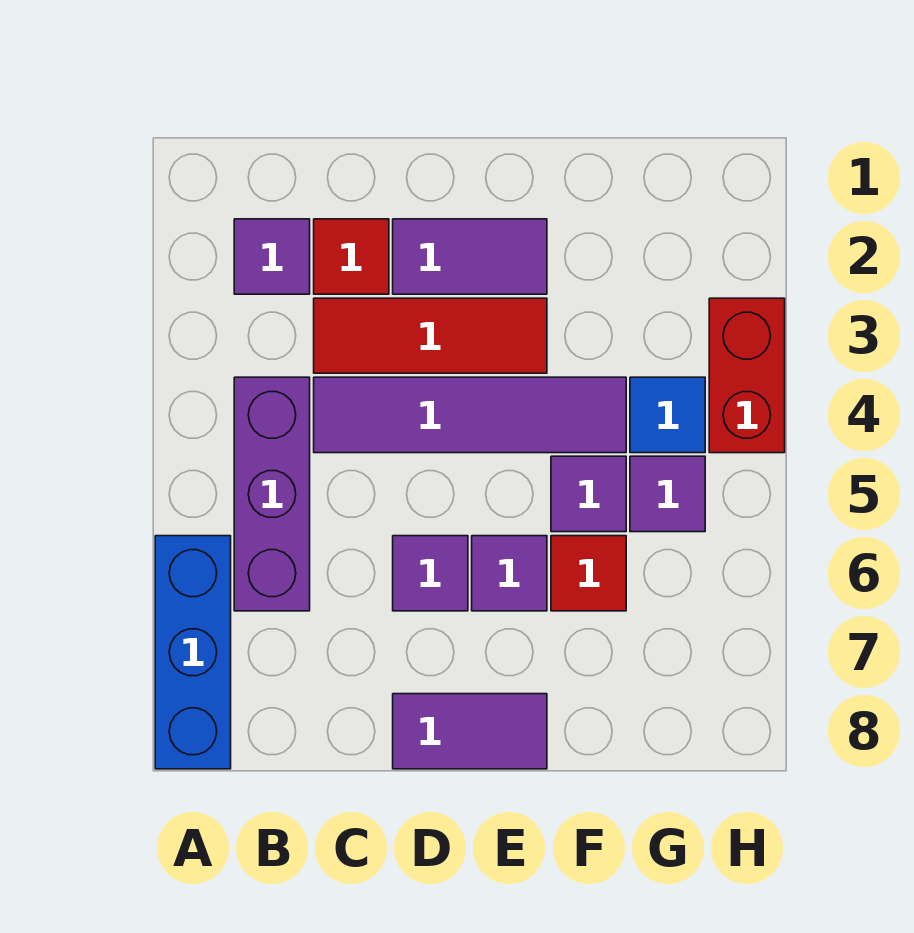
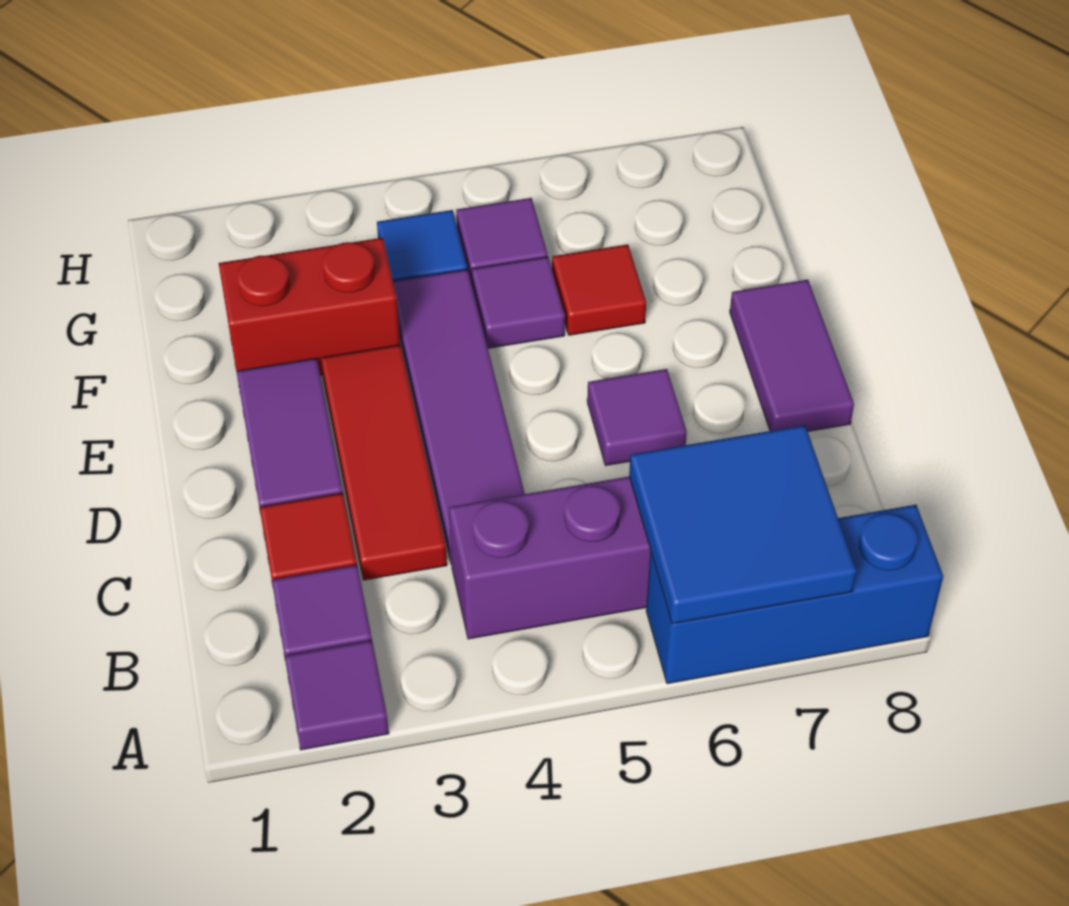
none -> blue tile A6:B7 level 2
purple tile E6 level 1 -> purple tile A2 level 1
red brick H3:H4 level 1 -> red brick F2:F3 level 1

